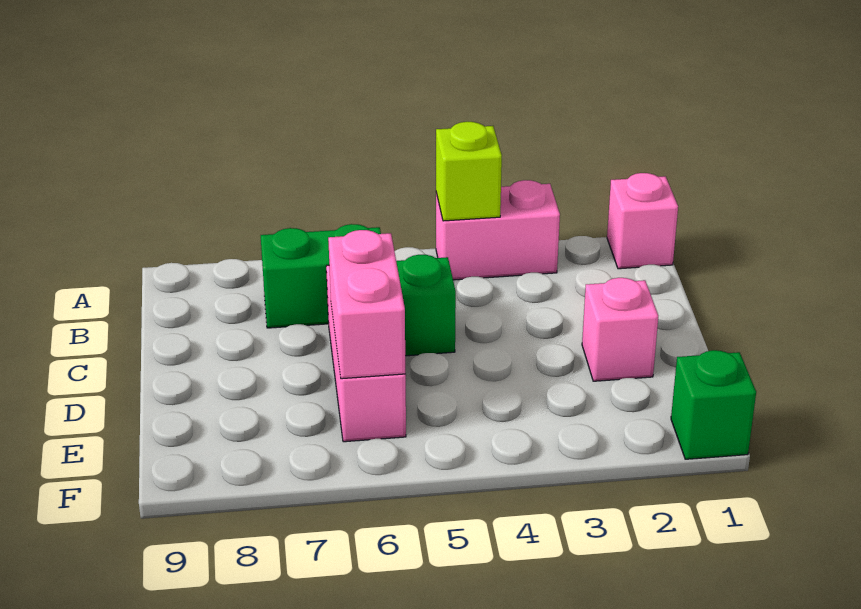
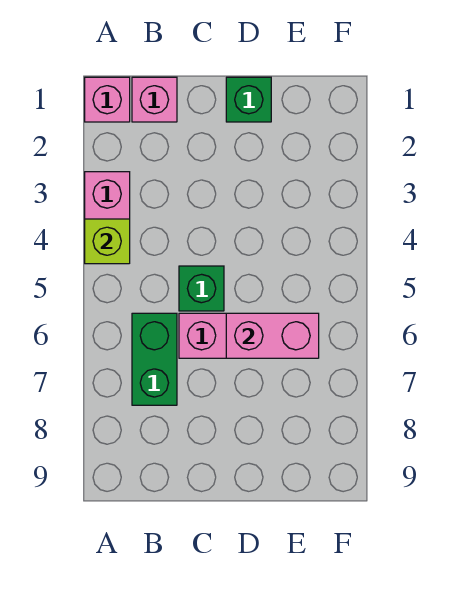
pink brick D2 level 1 -> pink brick B1 level 1
green brick F1 level 1 -> green brick D1 level 1

